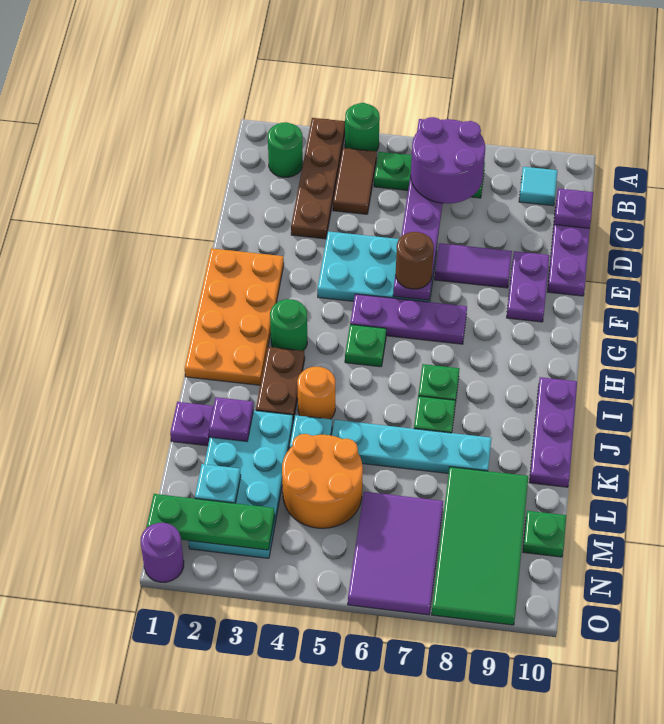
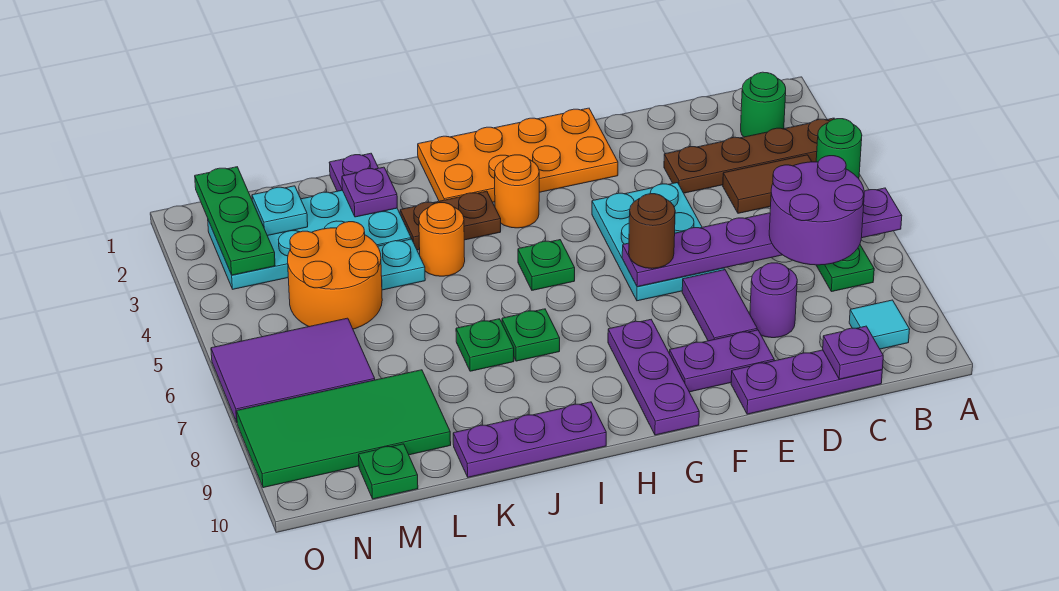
purple plate G5:G7 level 1 -> purple plate G8:G10 level 1
green round brick H3 level 1 -> orange round brick H3 level 1
cyan plate K5:K8 level 1 -> none
purple round brick O1 level 1 -> purple round brick D8 level 1

